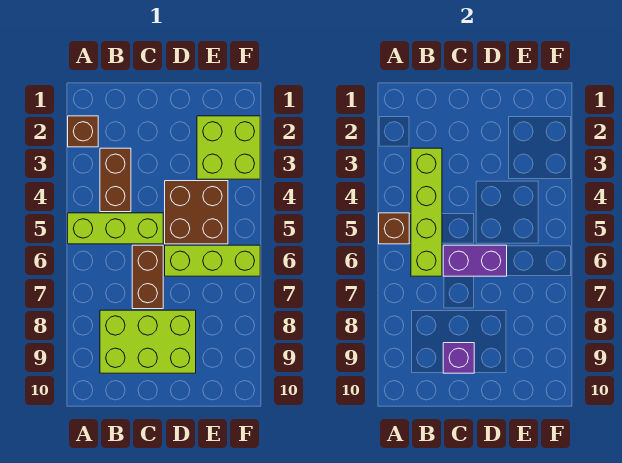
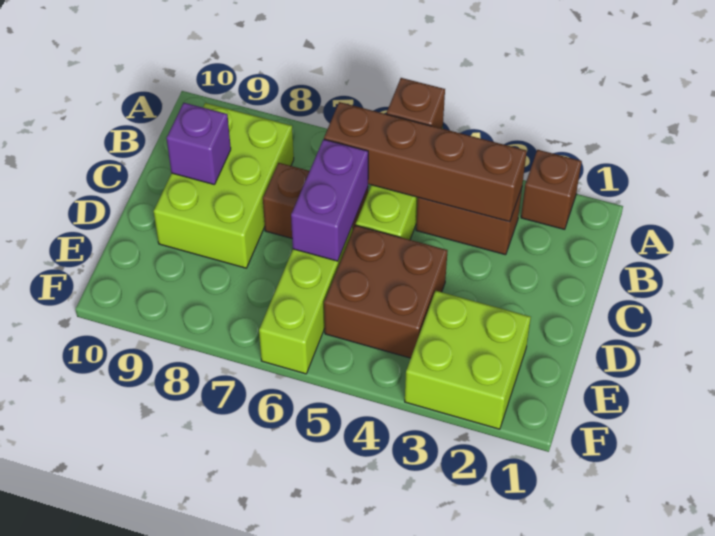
lime brick B3:B6 level 2 -> brown brick B3:B6 level 2

